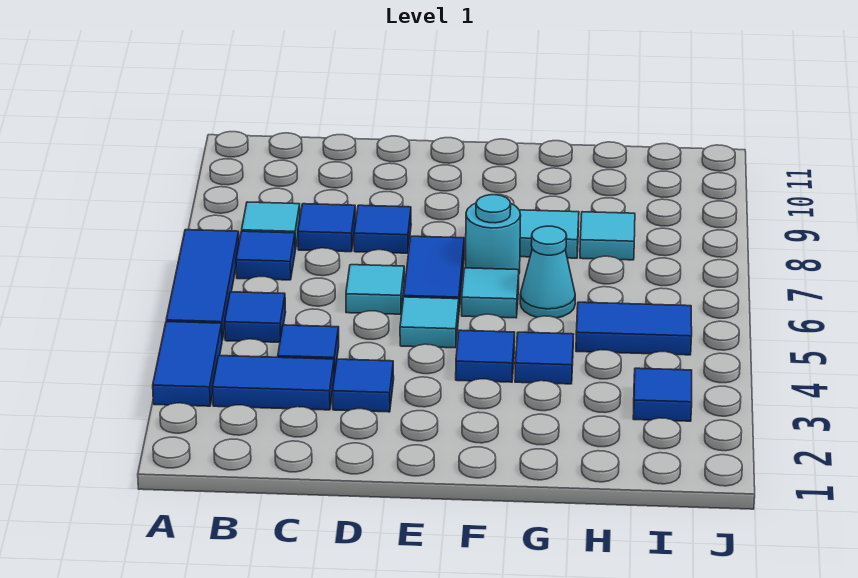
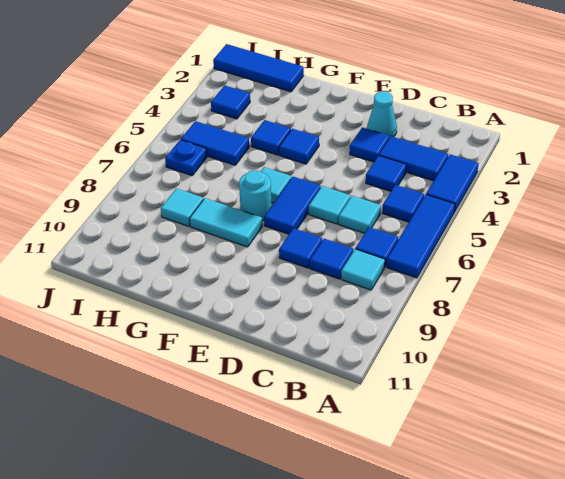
cyan tile E5 level 1 -> cyan tile C6 level 1
cyan cone G6 level 1 -> cyan cone D2 level 1
none -> blue tile H1:J1 level 1
none -> blue plate I6 level 1

